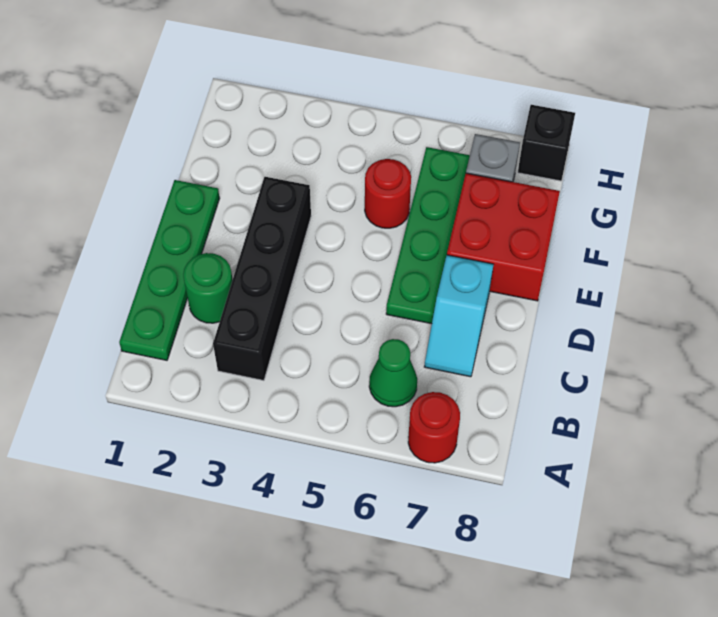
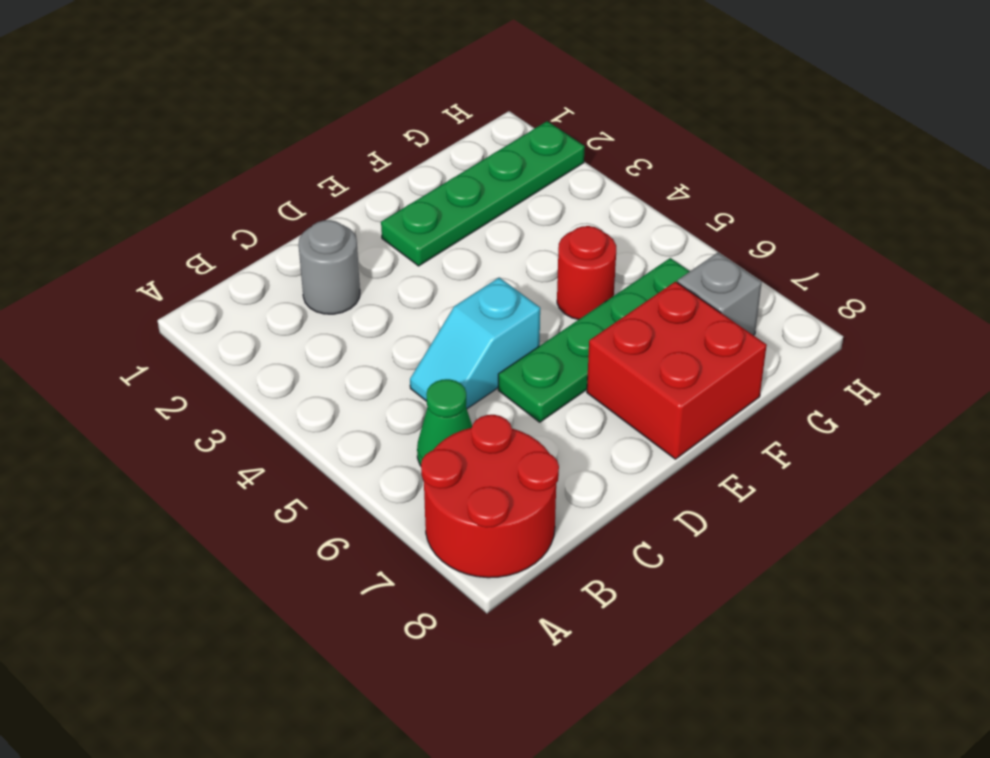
red round brick A7 level 1 -> red round brick A7:B8 level 1
green plate B1:E1 level 1 -> green plate E2:H2 level 1
black brick B3:E3 level 1 -> none
green round brick C2 level 1 -> grey round brick C2 level 1
cyan slope C7:D7 level 1 top D -> cyan slope C5:D5 level 1 top D
black brick H8 level 1 -> none

